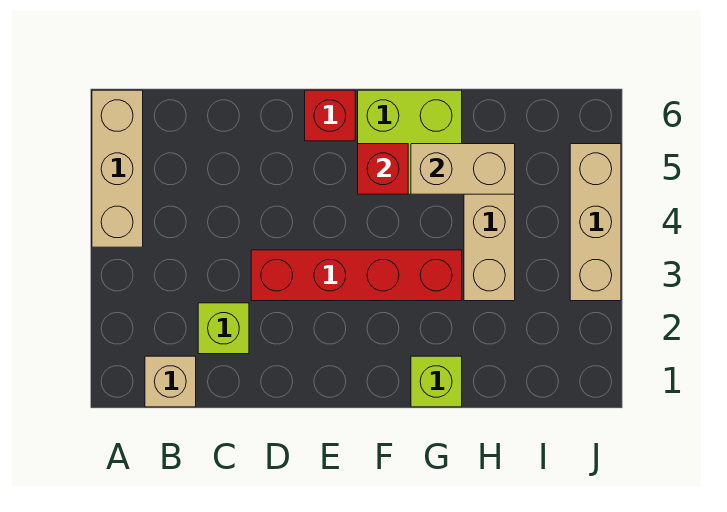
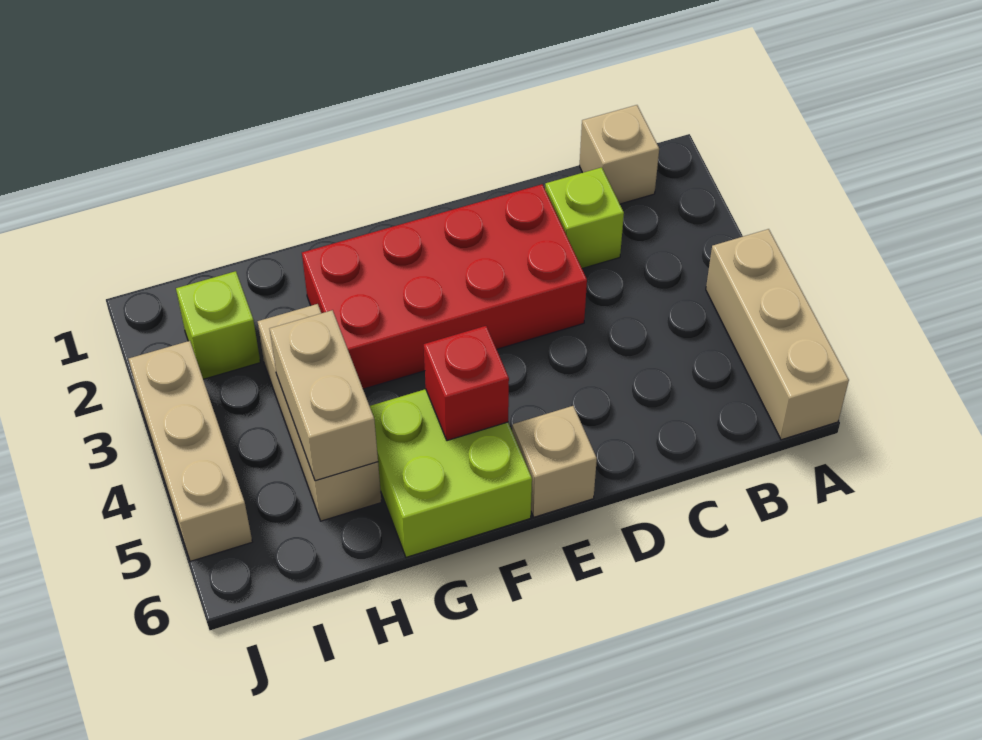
red brick D3:G3 level 1 -> red brick D2:G3 level 1
red brick E6 level 1 -> tan brick E6 level 1
lime brick G1 level 1 -> lime brick I2 level 1
tan brick G5:H5 level 2 -> tan brick H4:H5 level 2

